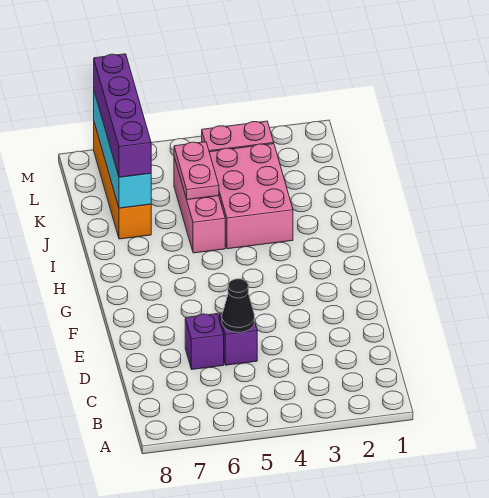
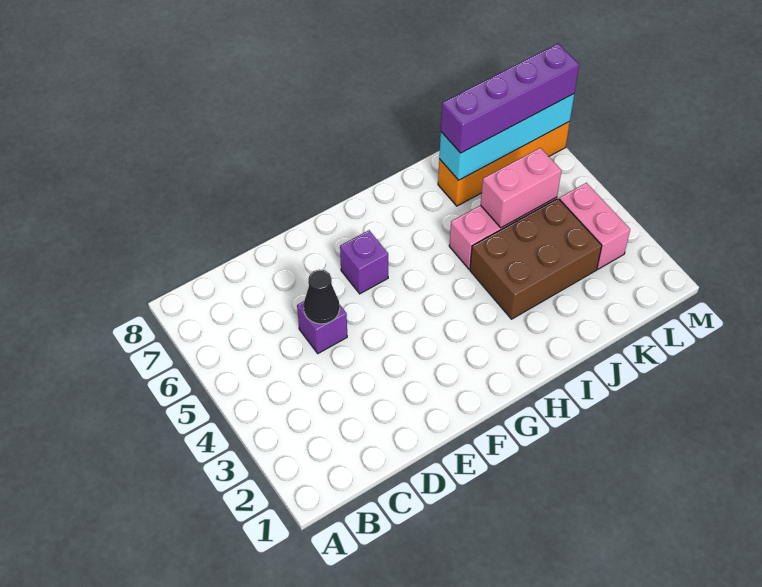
purple brick D6 level 1 -> purple brick F6 level 1
pink brick I3:K4 level 1 -> brown brick I3:K4 level 1
pink plate J5:K5 level 2 -> pink brick J5:K5 level 2

